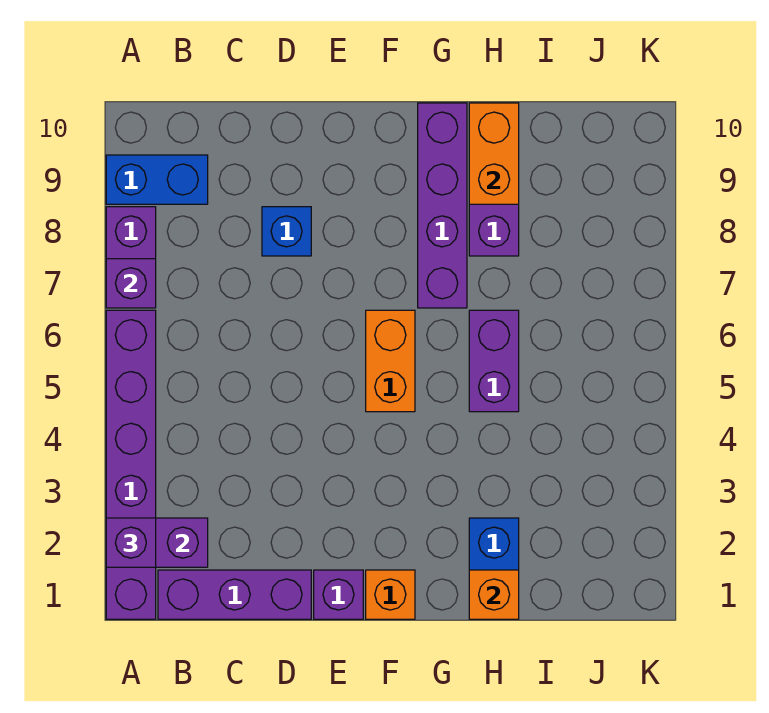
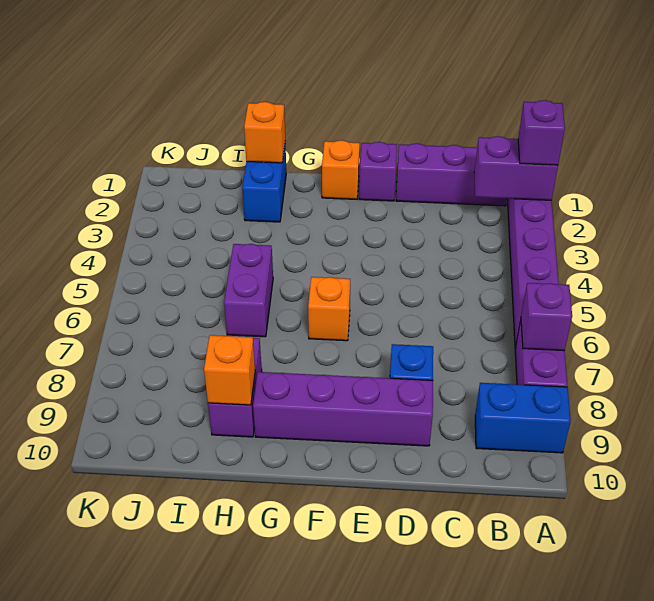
orange brick F5:F6 level 1 -> orange brick F6 level 1
purple brick G7:G10 level 1 -> purple brick D9:G9 level 1
orange brick H9:H10 level 2 -> orange brick H9 level 2

